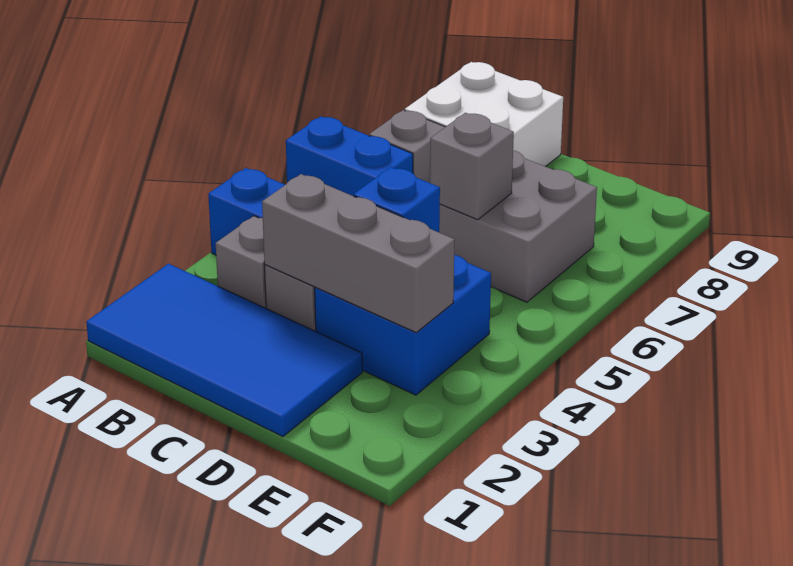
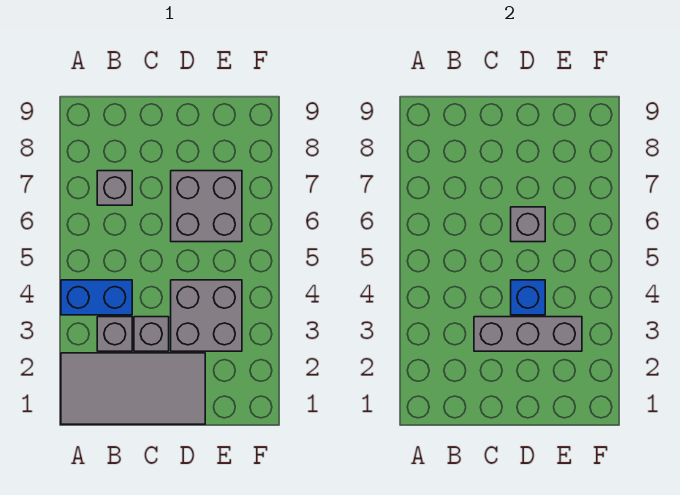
blue tile A1:D2 level 1 -> grey tile A1:D2 level 1
blue brick A6:B6 level 1 -> none
white brick B8:C9 level 1 -> none
blue brick D3:E4 level 1 -> grey brick D3:E4 level 1

